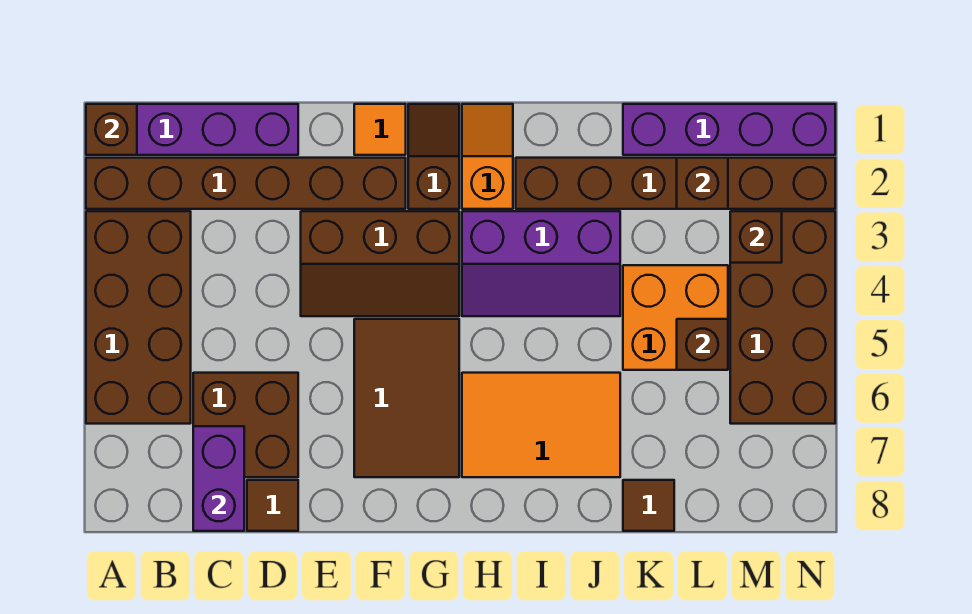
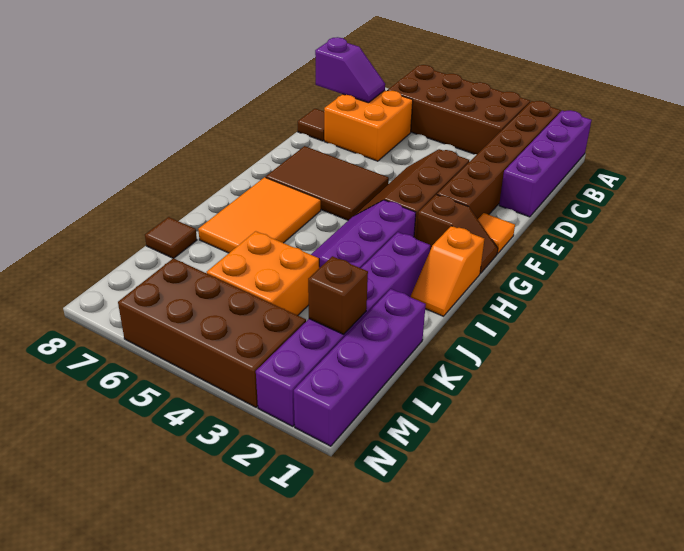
brown brick A1 level 2 -> none
brown brick C6:D7 level 1 -> orange brick C6:D7 level 1
purple brick C7:C8 level 2 -> purple slope C7:C8 level 2 top 8
orange slope H1:H2 level 1 top 2 -> orange slope H1:I1 level 1 top H
brown brick I2:N2 level 1 -> purple brick I2:N2 level 1
brown brick L5 level 2 -> none
brown brick M3 level 2 -> none

